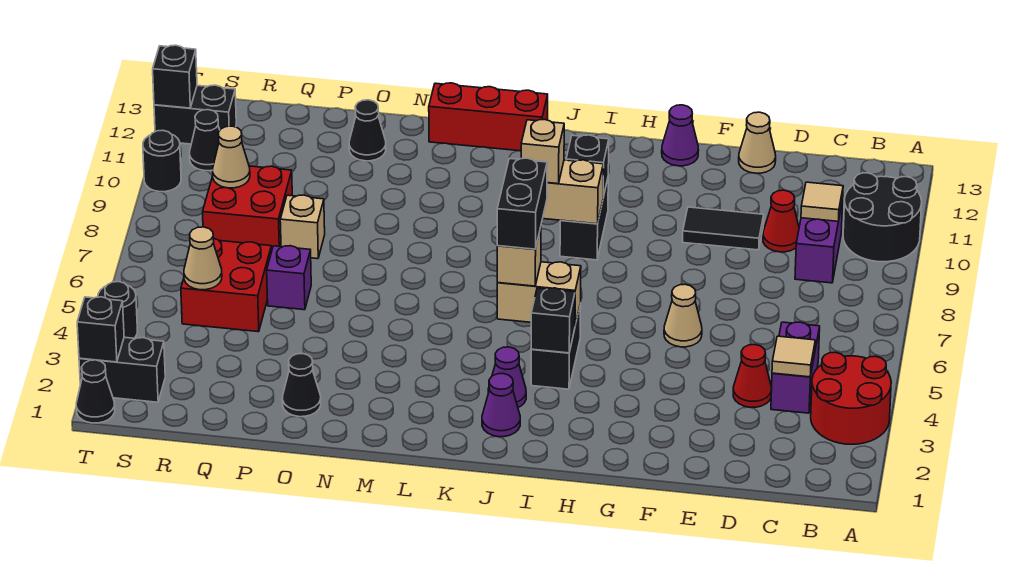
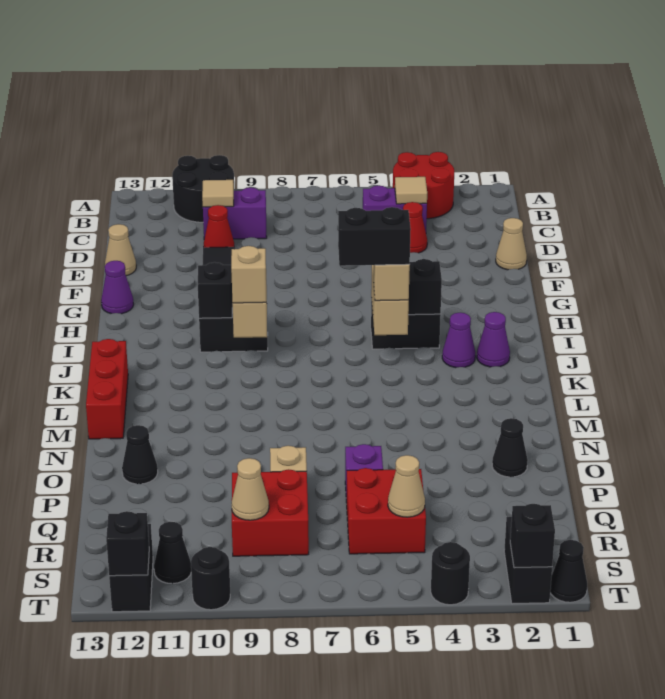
tan cone F6 level 1 -> tan cone E1 level 1

